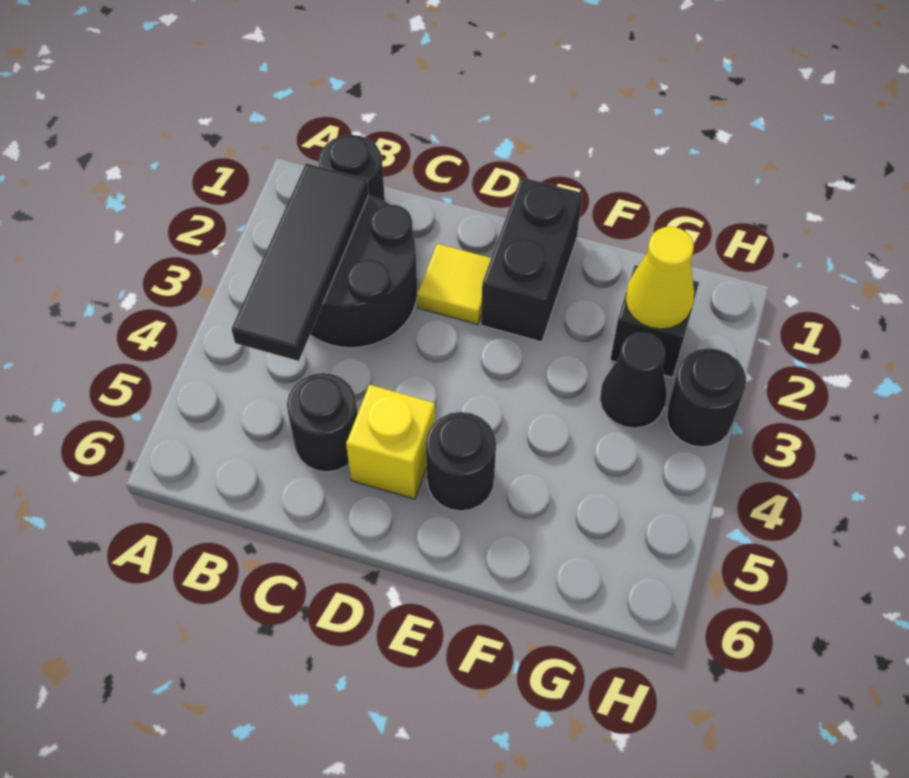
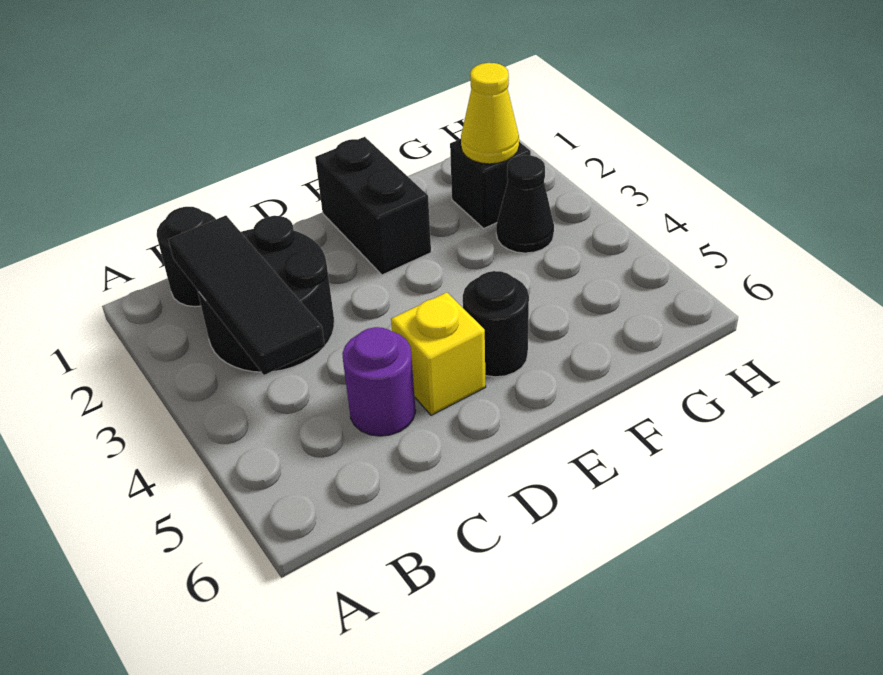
black round brick C5 level 1 -> purple round brick C5 level 1
yellow tile D2 level 1 -> none
black round brick H3 level 1 -> none

